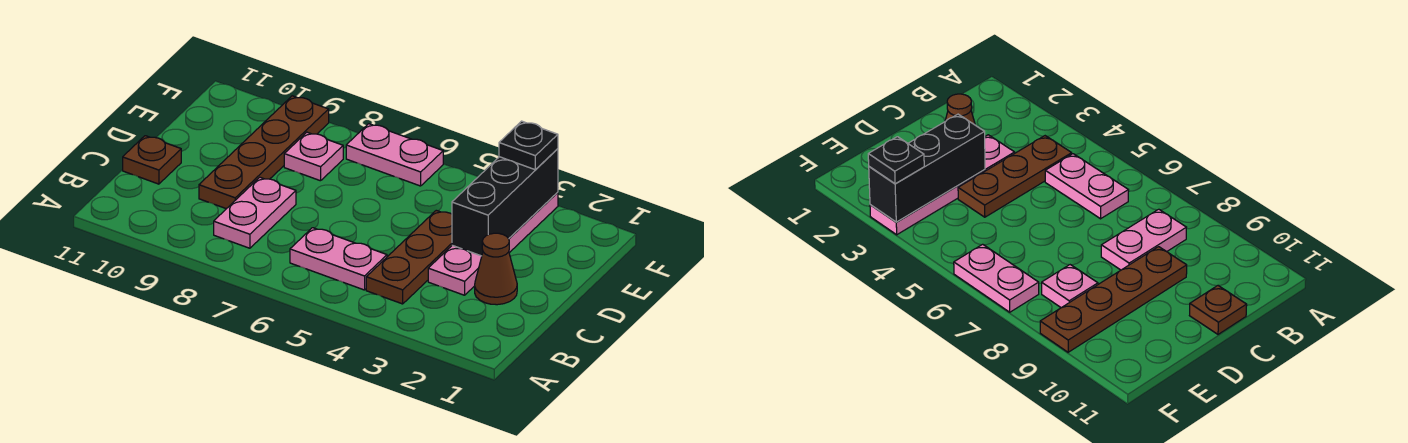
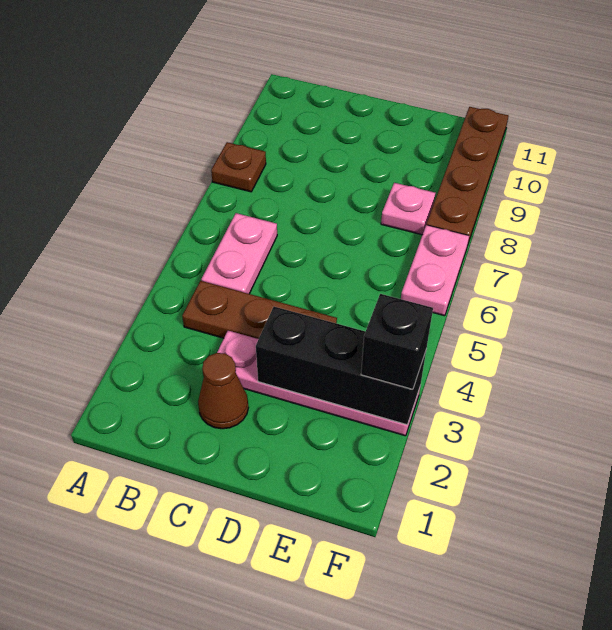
pink plate B8:C8 level 1 -> none
brown plate C9:F9 level 1 -> brown plate F8:F11 level 1
brown plate C11 level 1 -> brown plate A8 level 1
black plate F3 level 3 -> black brick F3 level 3

